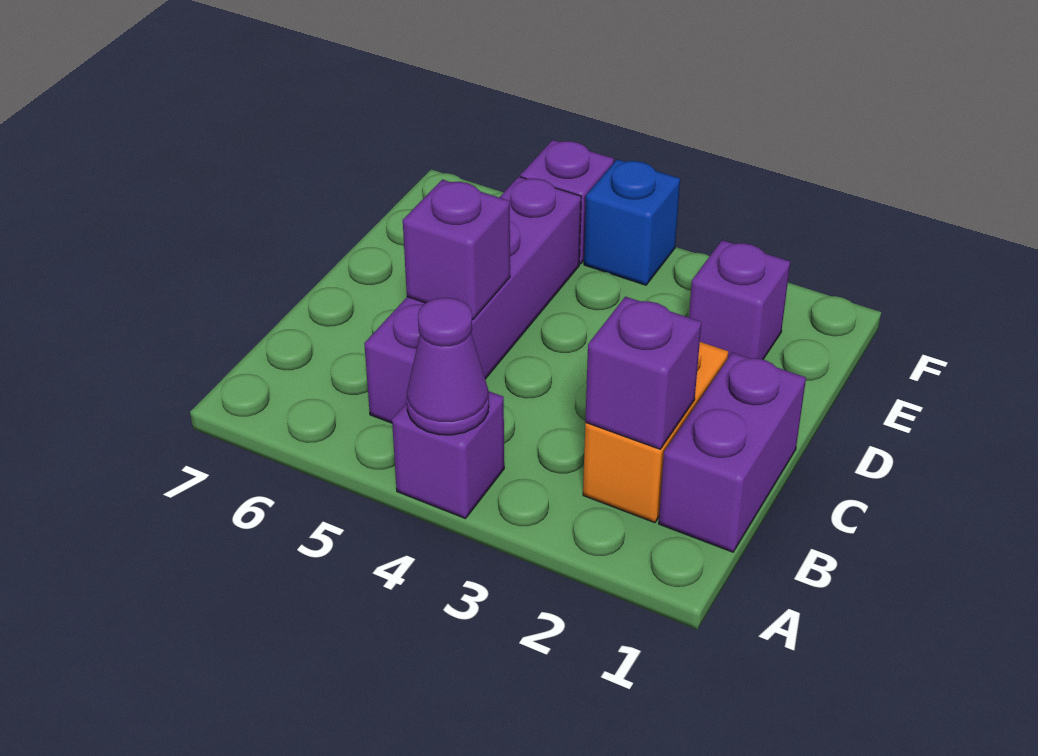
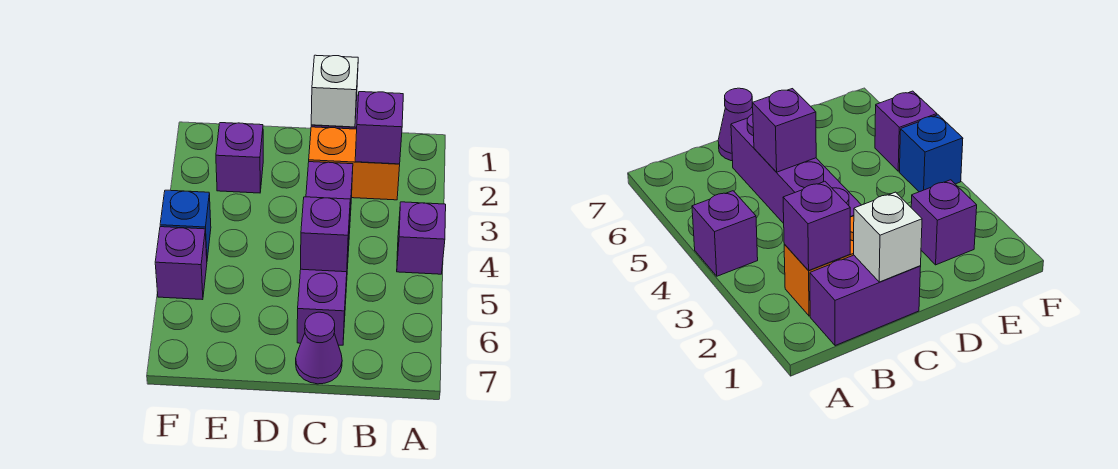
purple cone A4 level 2 -> purple cone C7 level 1
purple brick B5:E5 level 1 -> purple brick C3:C6 level 1
none -> white brick C1 level 2

